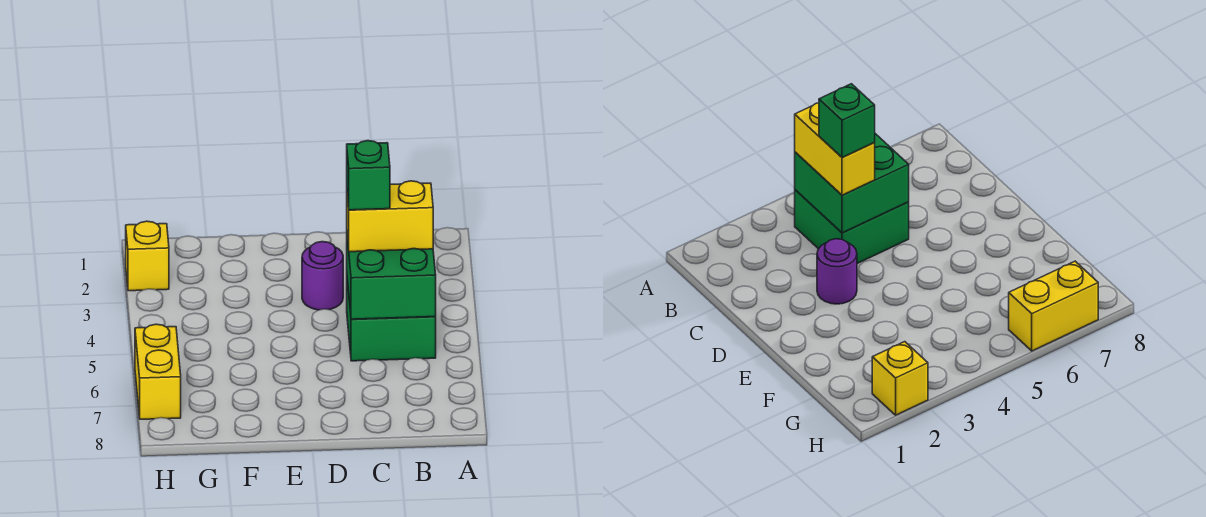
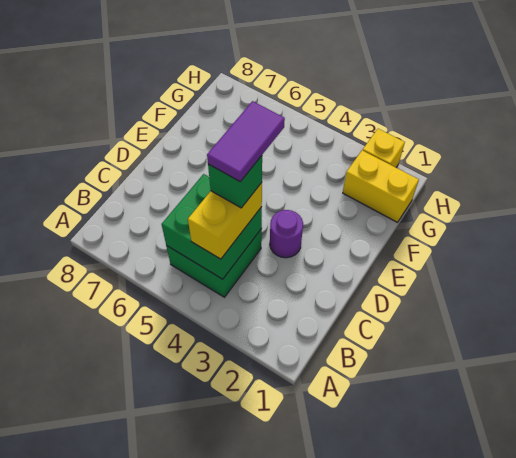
none -> purple tile C4:D4 level 5
yellow brick H6:H7 level 1 -> yellow brick G1:G2 level 1

